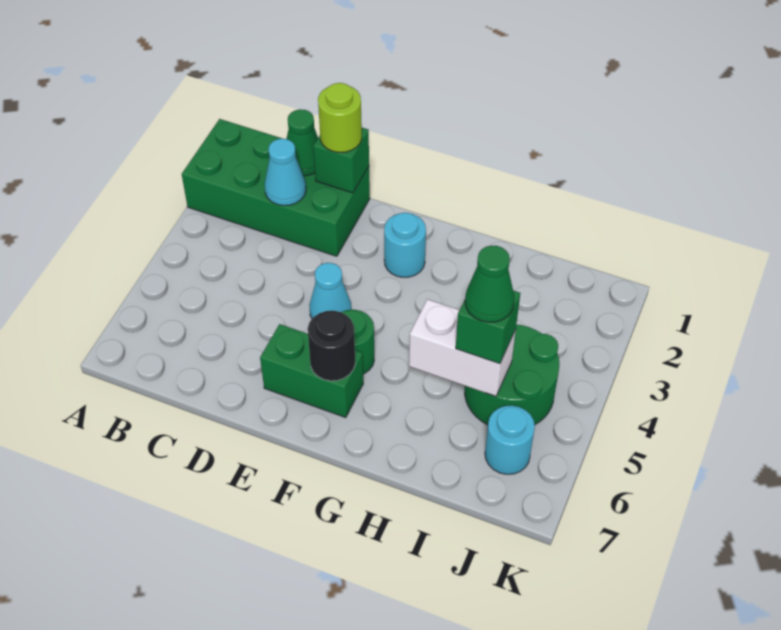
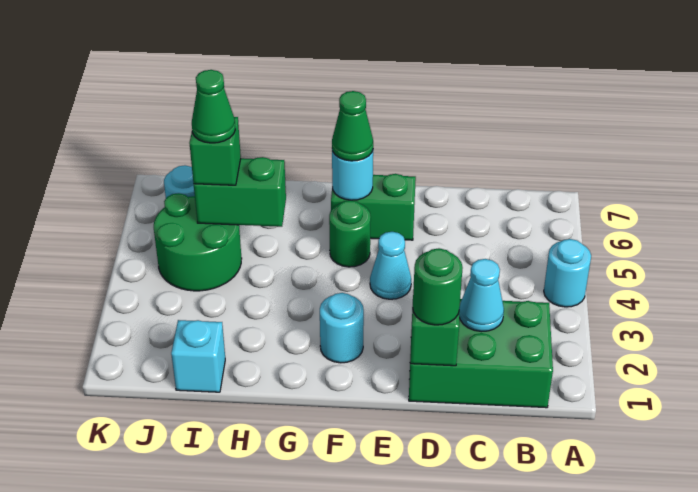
green brick A1:D2 level 1 -> green brick B1:D2 level 1
none -> cyan round brick A4 level 1
green cone C1 level 2 -> green cone F6 level 3
lime round brick D1 level 3 -> green round brick D1 level 3
black round brick F6 level 2 -> cyan round brick F6 level 2
white brick H5:I5 level 2 -> green brick H5:I5 level 2
none -> cyan brick I1 level 1

